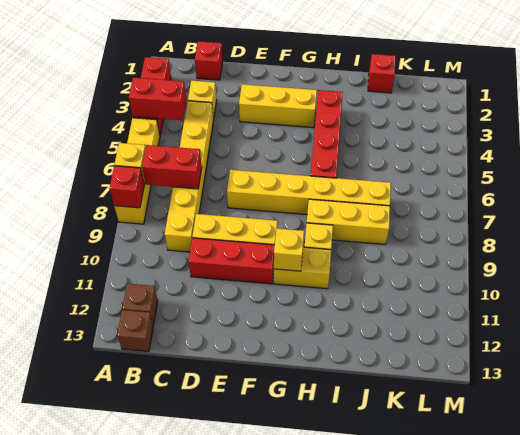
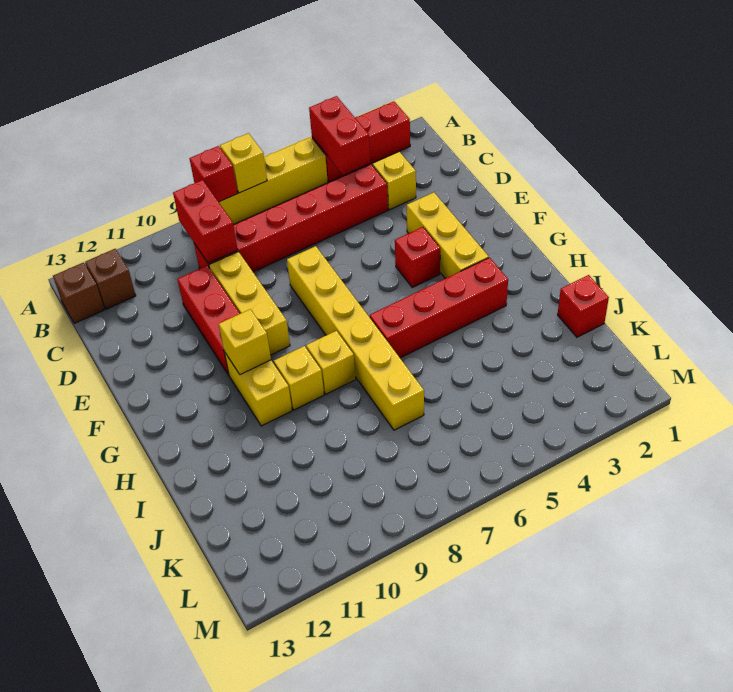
red brick B7:C7 level 2 -> red brick B9:C9 level 2
red brick C1 level 1 -> red brick F4 level 1
yellow brick C4:C9 level 1 -> red brick C4:C9 level 1
yellow brick H8:J8 level 1 -> yellow brick H8 level 1

